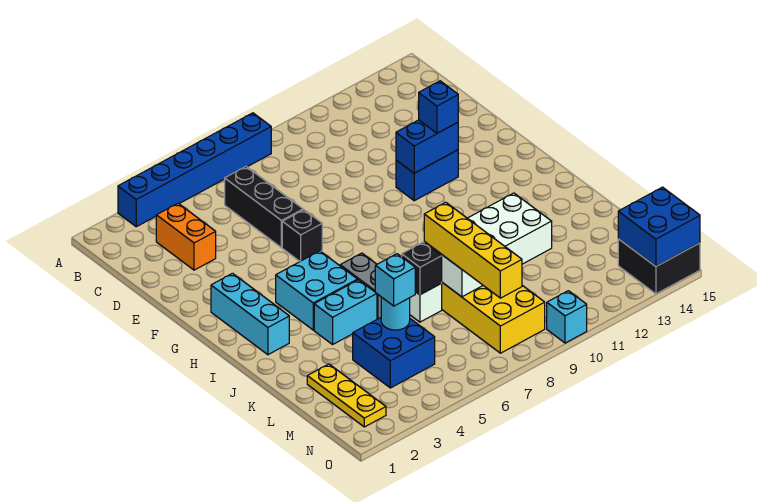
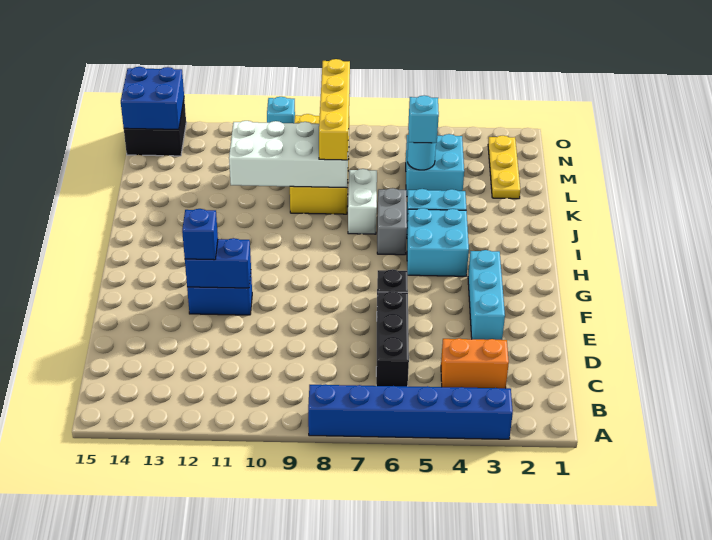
orange brick C3:D3 level 1 -> orange brick C3:C4 level 1
cyan brick G2:I2 level 1 -> cyan brick E3:G3 level 1
black brick K7 level 2 -> none
blue brick L4:M5 level 1 -> cyan brick L4:M5 level 1

